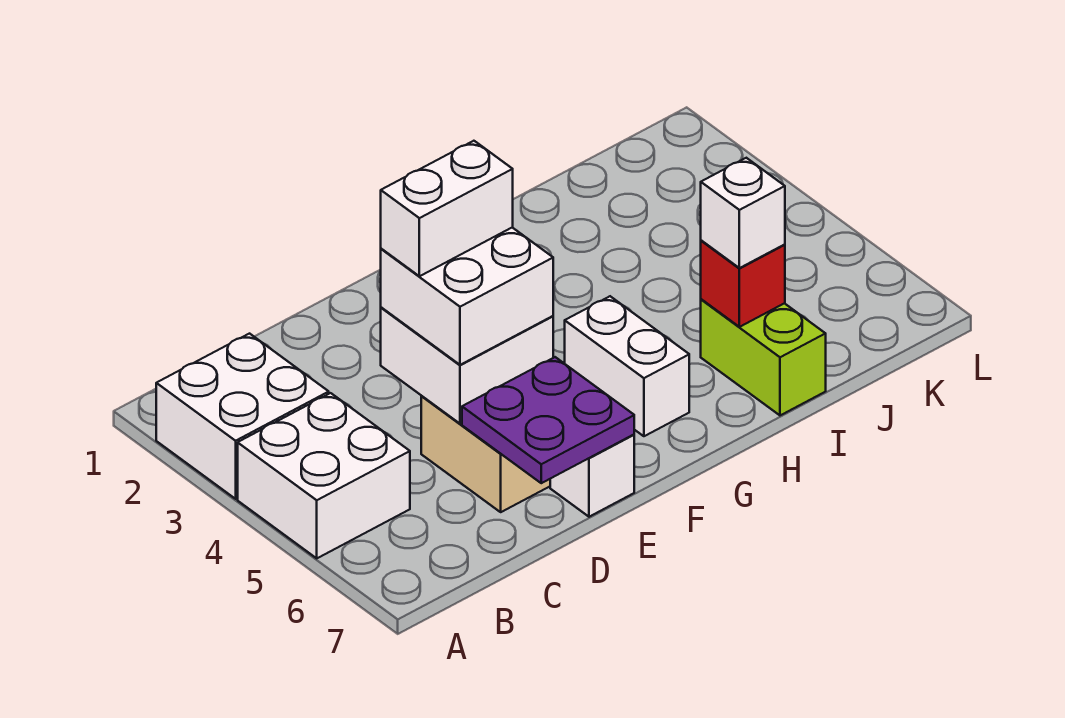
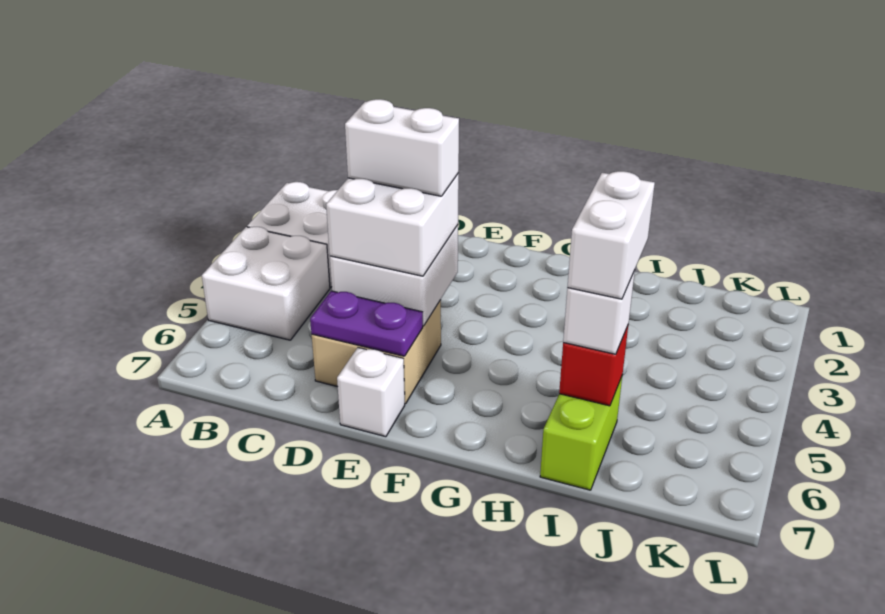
purple plate D6:E7 level 2 -> purple plate D6:E6 level 2
white brick G5:G6 level 1 -> white brick I5:I6 level 4

